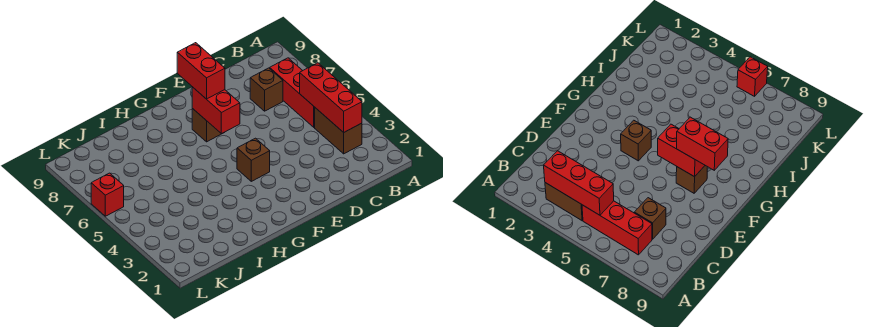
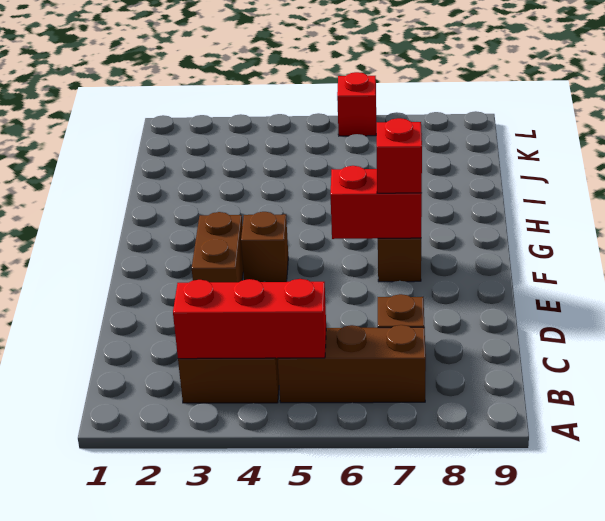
red brick B5:B7 level 1 -> brown brick B5:B7 level 1
none -> brown brick E3:F3 level 1
red brick F7:F8 level 3 -> red brick F7 level 3

